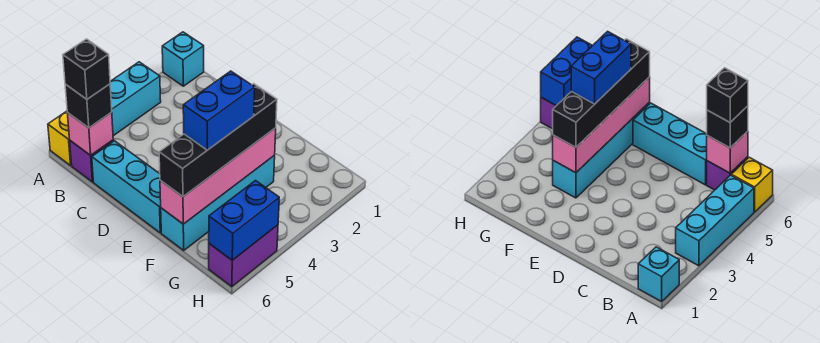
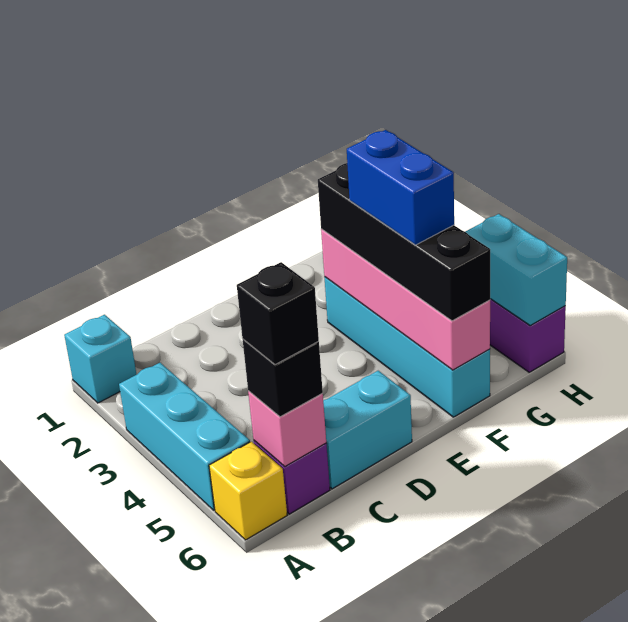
cyan brick C6:E6 level 1 -> cyan brick C6:D6 level 1
blue brick H5:H6 level 2 -> cyan brick H5:H6 level 2

